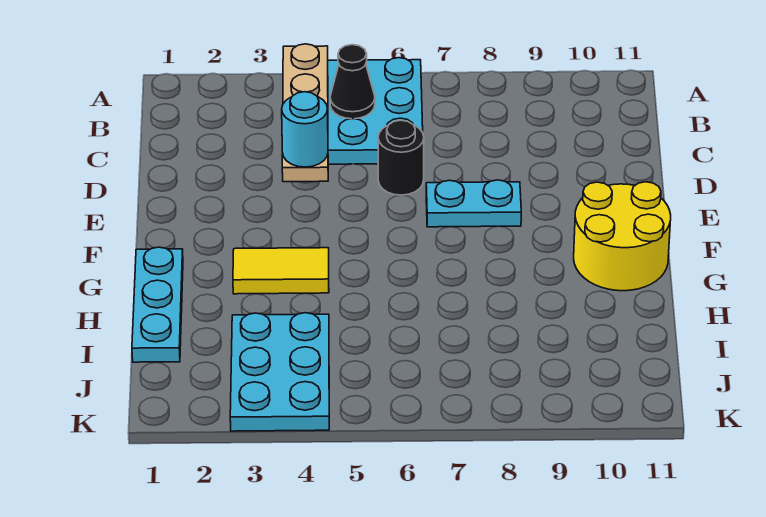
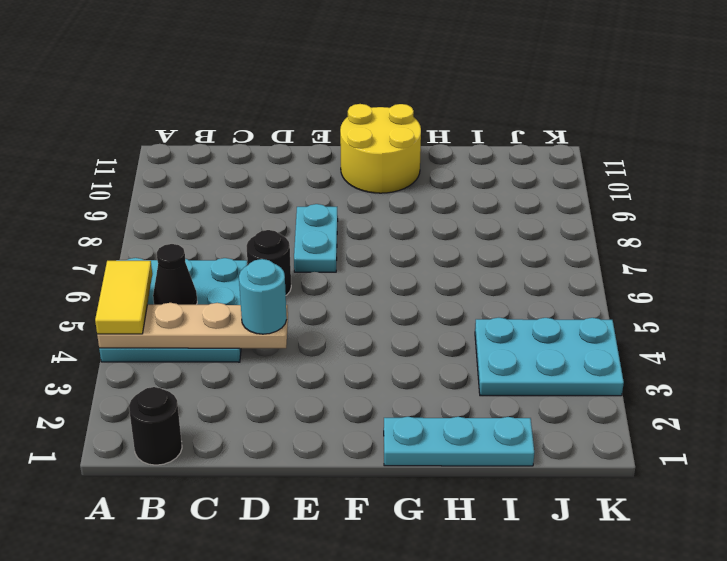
none -> black round brick B1 level 1
yellow tile G3:G4 level 1 -> yellow tile A4:A5 level 3

